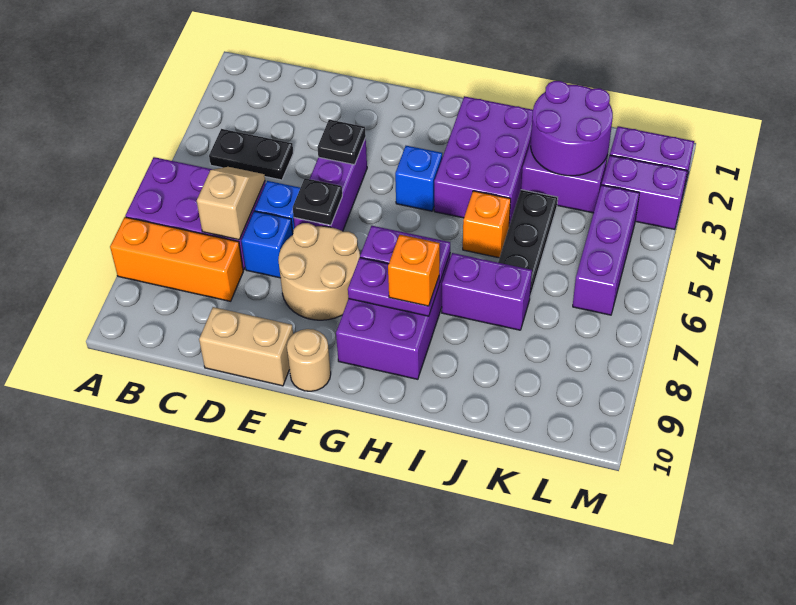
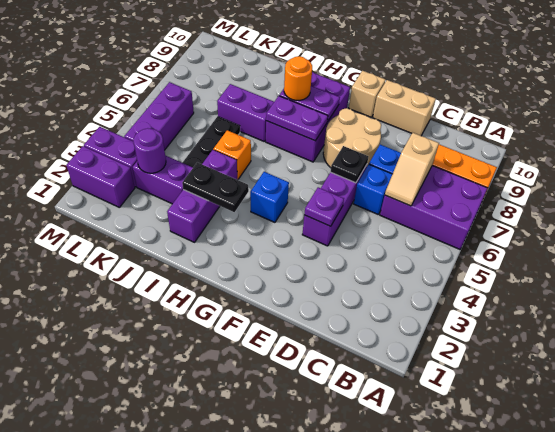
black plate B4:C4 level 1 -> black plate H3:I3 level 2
black plate E4 level 2 -> purple plate E4 level 2
tan round brick F10 level 1 -> tan brick F10 level 1
purple brick H2:I4 level 1 -> purple brick I2:I4 level 1
orange brick H8 level 3 -> orange round brick H8 level 3
purple round brick J2:K3 level 2 -> purple round brick K3 level 2

